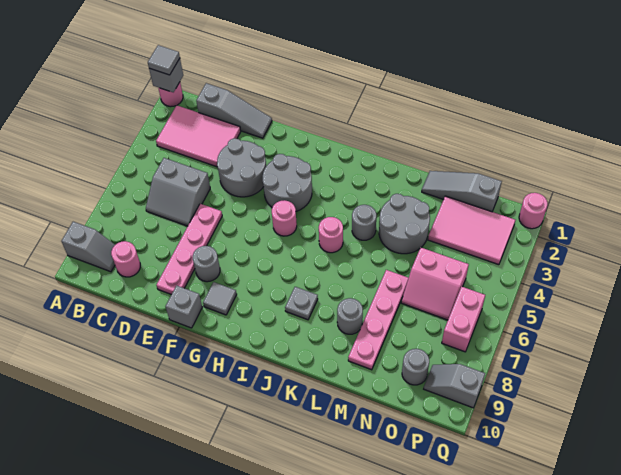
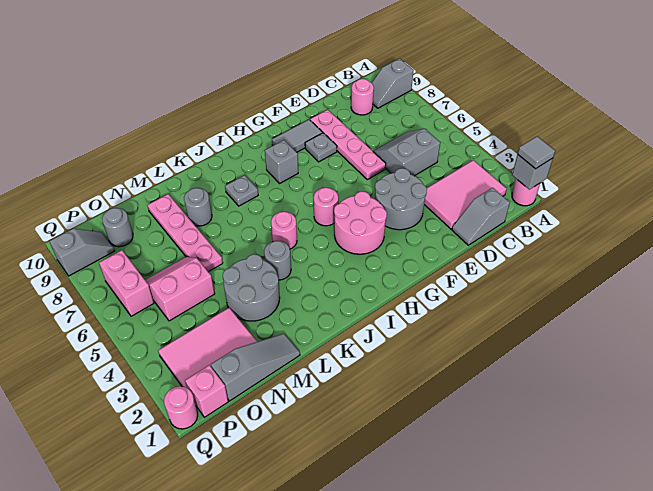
grey slope C1:E1 level 1 top C -> grey slope C1:D1 level 1 top C
grey round brick F8 level 1 -> grey plate F8 level 1
grey brick F10 level 1 -> grey brick H8 level 1
grey round brick G3:H4 level 1 -> pink round brick G3:H4 level 1
grey tile G9 level 1 -> grey tile F9:G9 level 1
none -> pink brick P1 level 1

